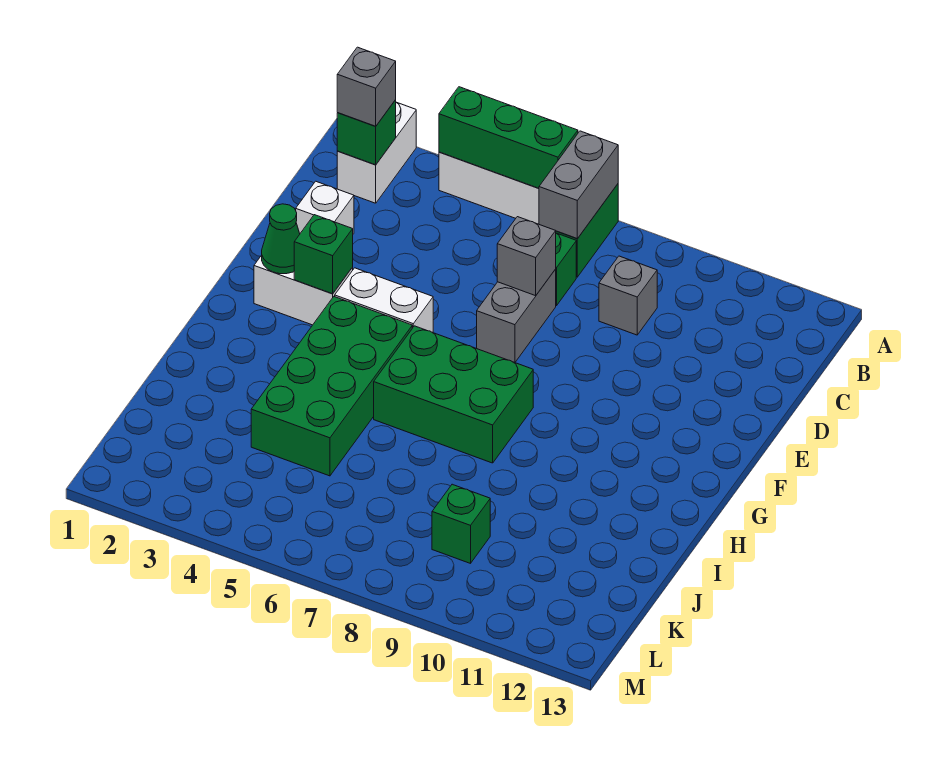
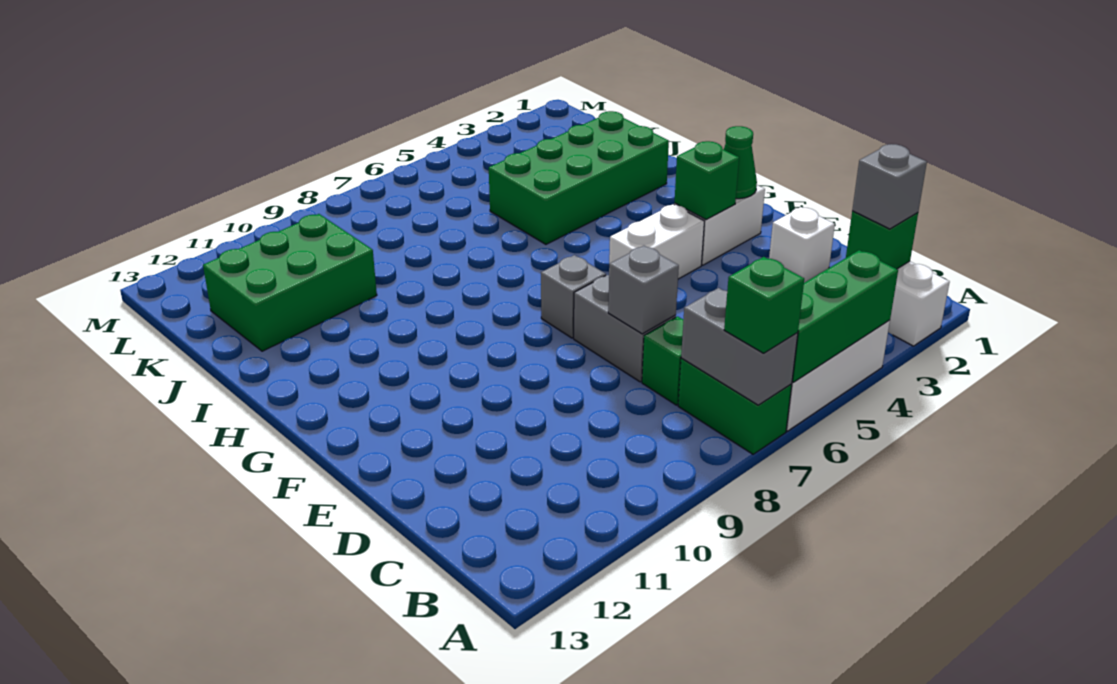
grey brick C9 level 1 -> grey brick F7 level 1
green brick G4:J5 level 1 -> green brick I2:J5 level 1
green brick G6:H8 level 1 -> green brick J10:K12 level 1
green brick K9 level 1 -> green brick A7 level 3

